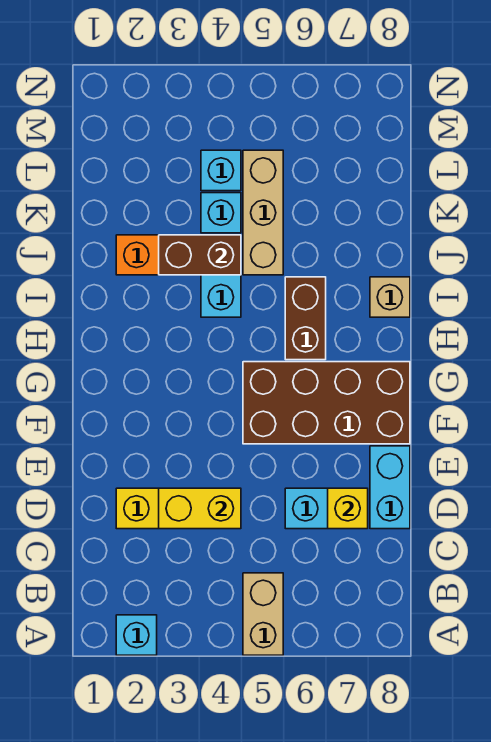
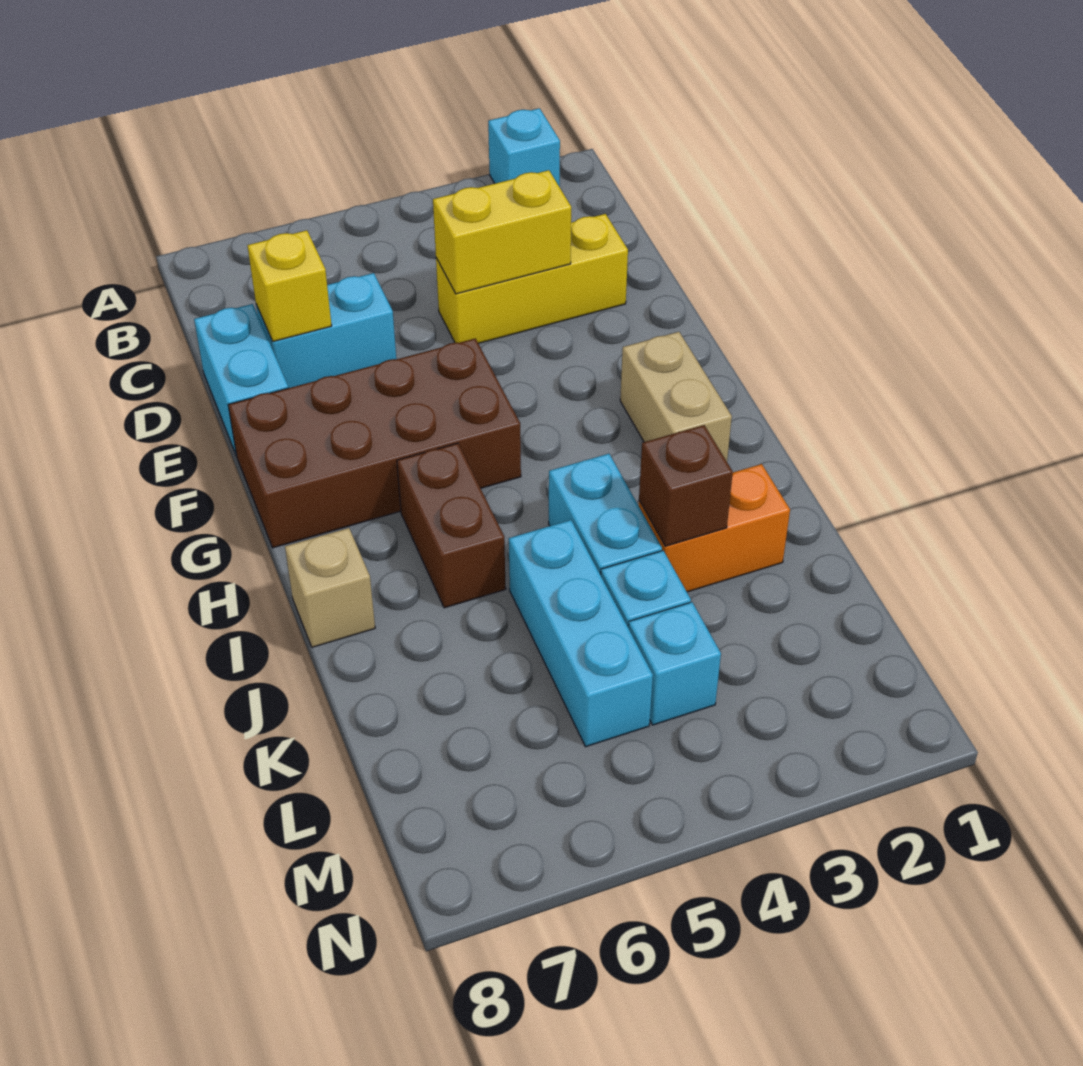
tan brick A5:B5 level 1 -> tan brick G2:H2 level 1
brown brick J3:J4 level 2 -> brown brick J3 level 2
tan brick J5:L5 level 1 -> cyan brick J5:L5 level 1

